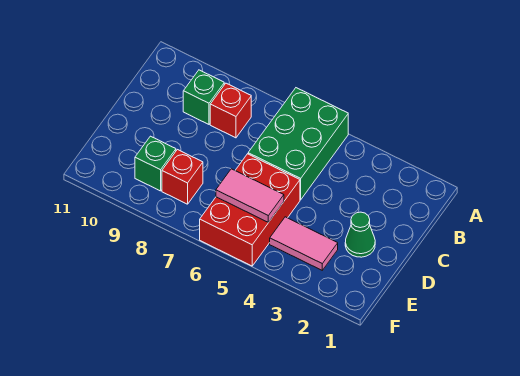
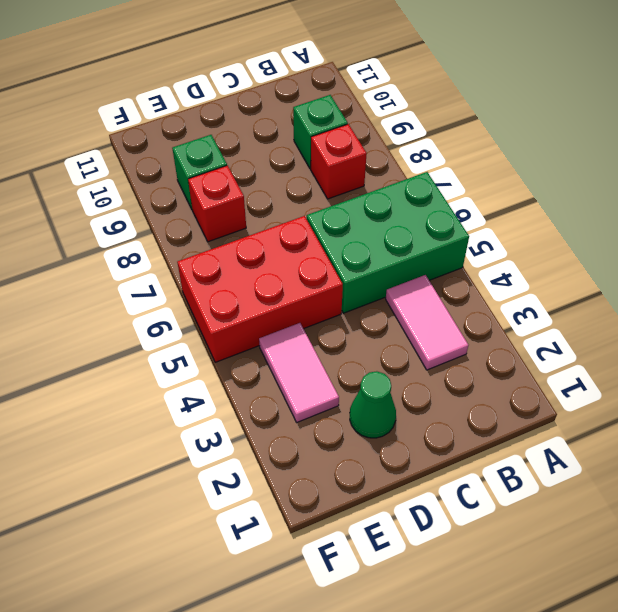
pink tile E5:E6 level 2 -> pink tile B3:B4 level 1

